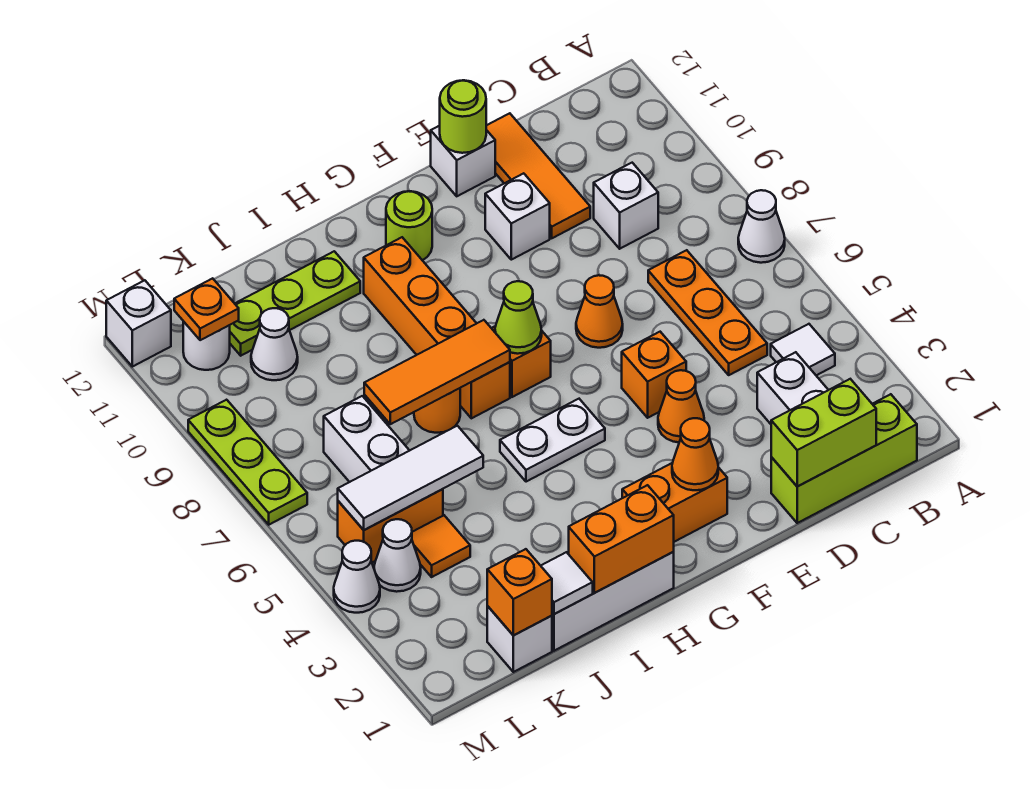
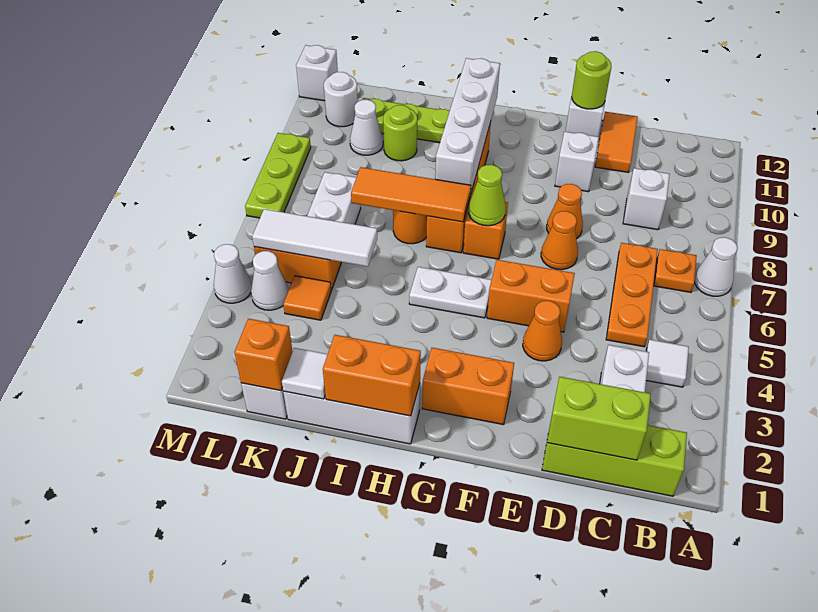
orange tile D10:D12 level 1 -> orange tile D11:D12 level 1
orange brick E5 level 1 -> orange brick E5:F5 level 1
orange cone F2 level 2 -> orange cone E8 level 1
lime round brick G11 level 1 -> lime round brick J10 level 1
none -> white brick H8:H11 level 2
orange plate L11 level 2 -> orange plate B7 level 1

